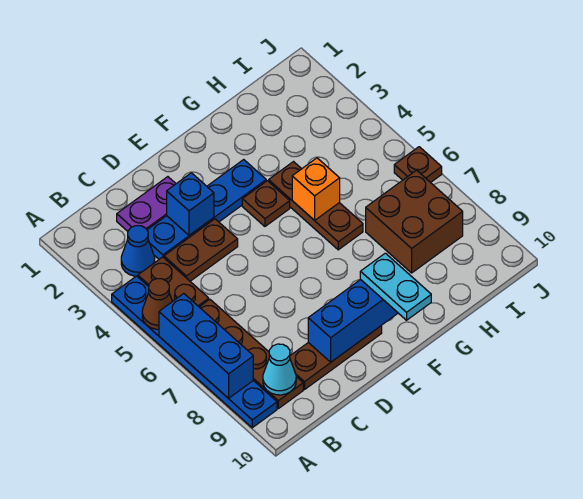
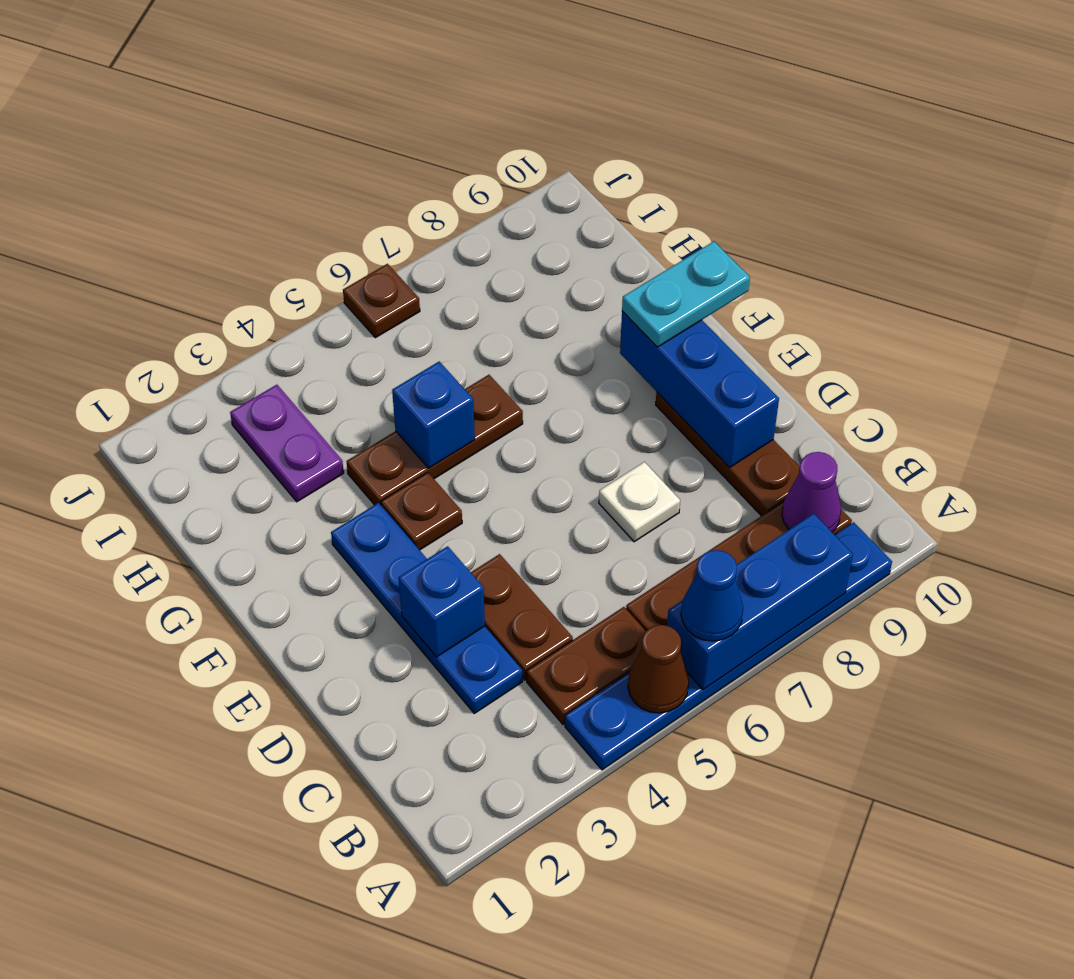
blue cone B3 level 1 -> blue cone A6 level 3
cyan cone B9 level 2 -> purple cone B9 level 2
purple plate C2:D2 level 1 -> purple plate H3:I3 level 1
none -> white plate D7 level 1
orange brick G5 level 2 -> blue brick G5 level 2
brown brick H7:I8 level 1 -> none

